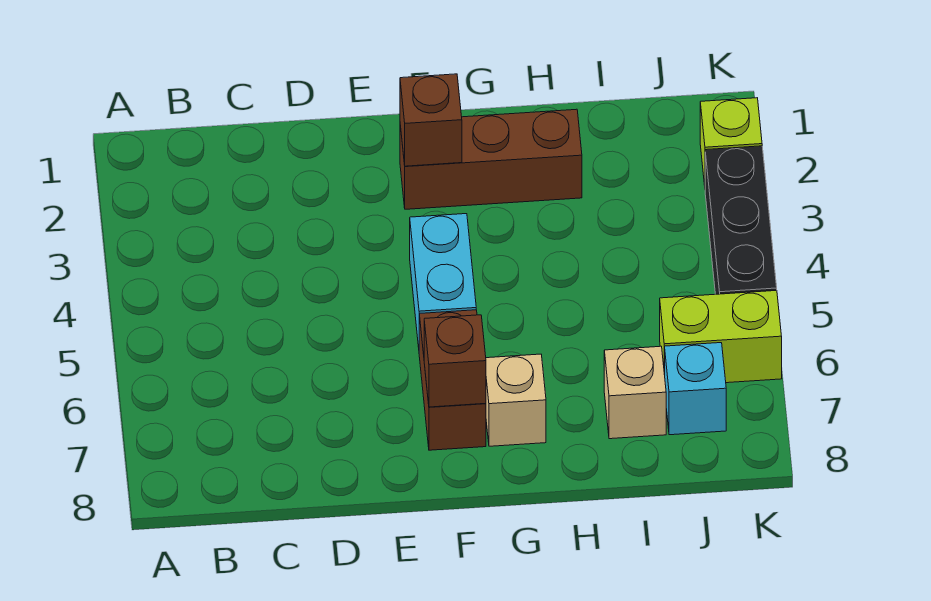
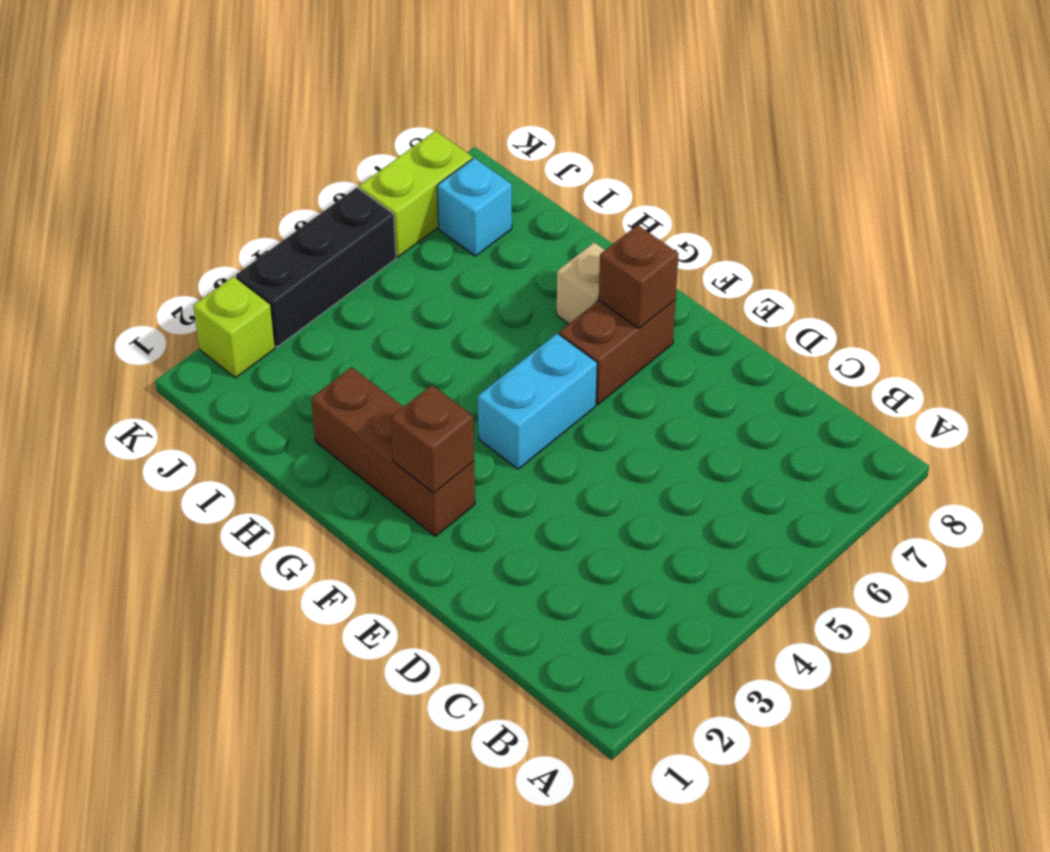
tan brick I7 level 1 -> none
lime brick J6:K6 level 1 -> lime brick K6:K7 level 1

